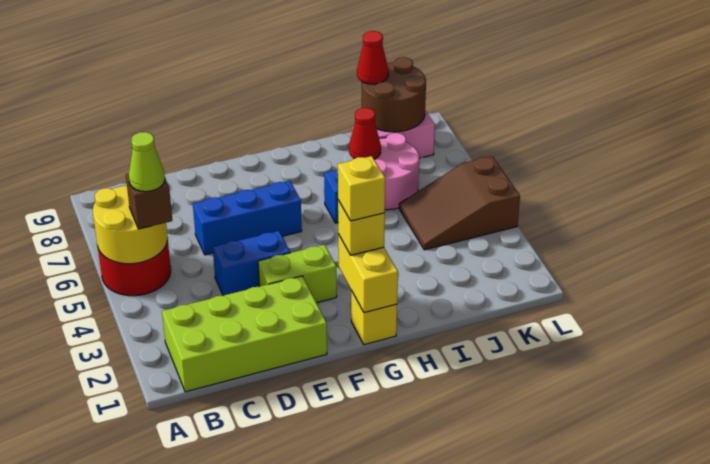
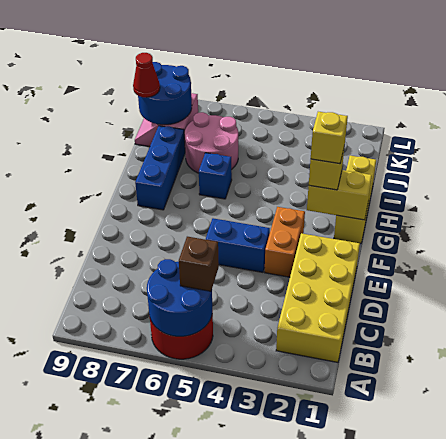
yellow round brick A5:B6 level 2 -> blue round brick A5:B6 level 2
lime brick B1:E2 level 1 -> yellow brick B1:E2 level 1
lime cone B5 level 4 -> none
blue brick D4:E4 level 1 -> blue brick E4:E5 level 1
blue brick D6:F6 level 1 -> blue brick G8:I8 level 1
lime brick E3:F3 level 1 -> orange brick E3:F3 level 1
yellow brick G1 level 1 -> yellow brick G1:I1 level 1
red cone I7 level 2 -> none
brown slope J4:L5 level 1 top L -> none
brown round brick J8:K9 level 2 -> blue round brick J8:K9 level 2

